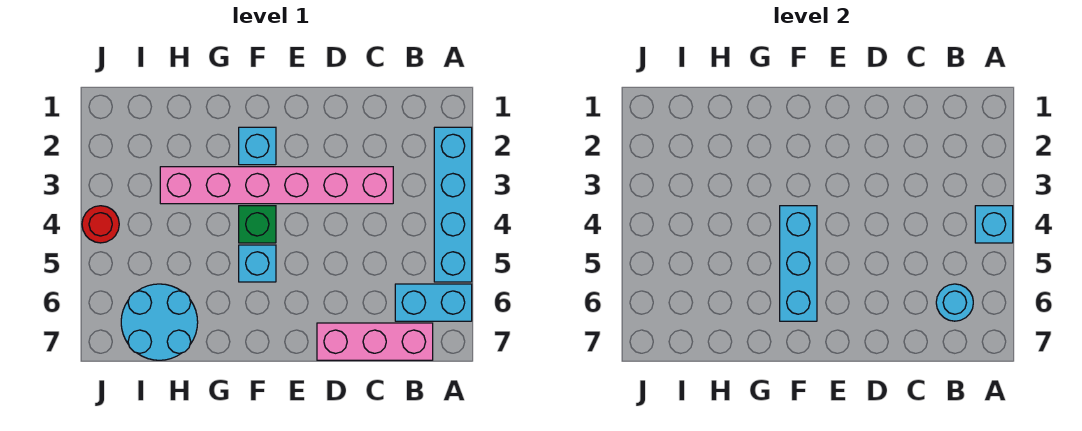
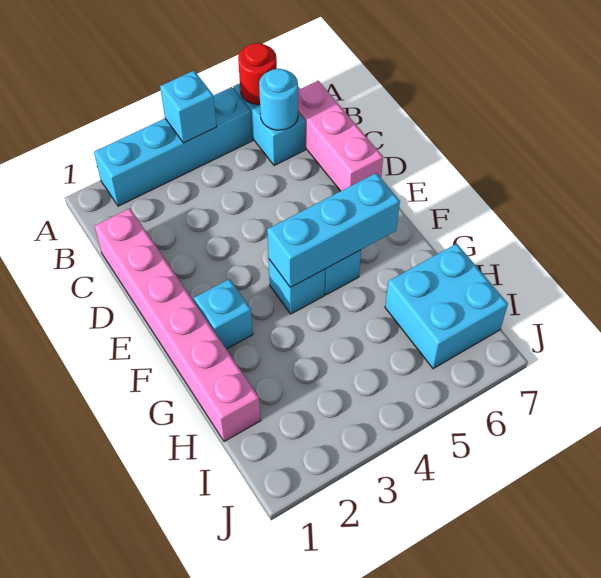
pink brick C3:H3 level 1 -> pink brick C1:H1 level 1
green brick F4 level 1 -> cyan brick F4 level 1
cyan round brick H6:I7 level 1 -> cyan brick H6:I7 level 1
red round brick J4 level 1 -> red round brick A6 level 2

